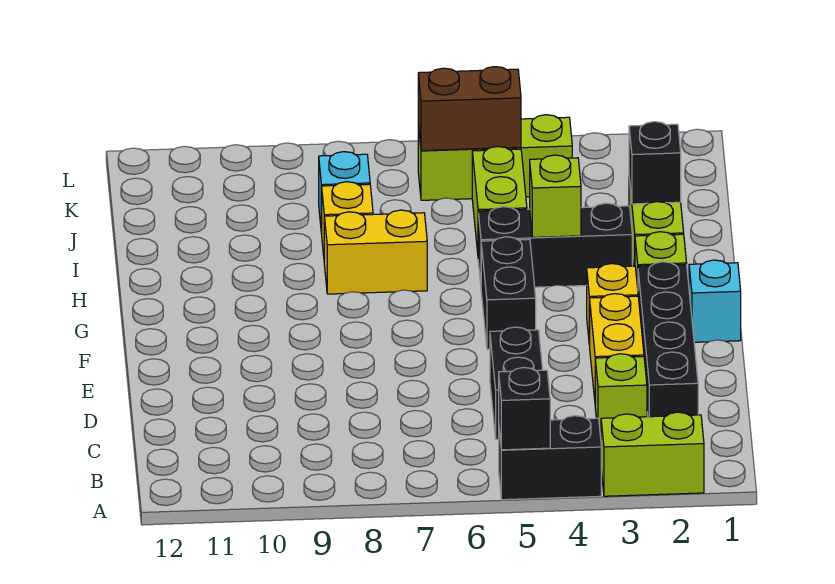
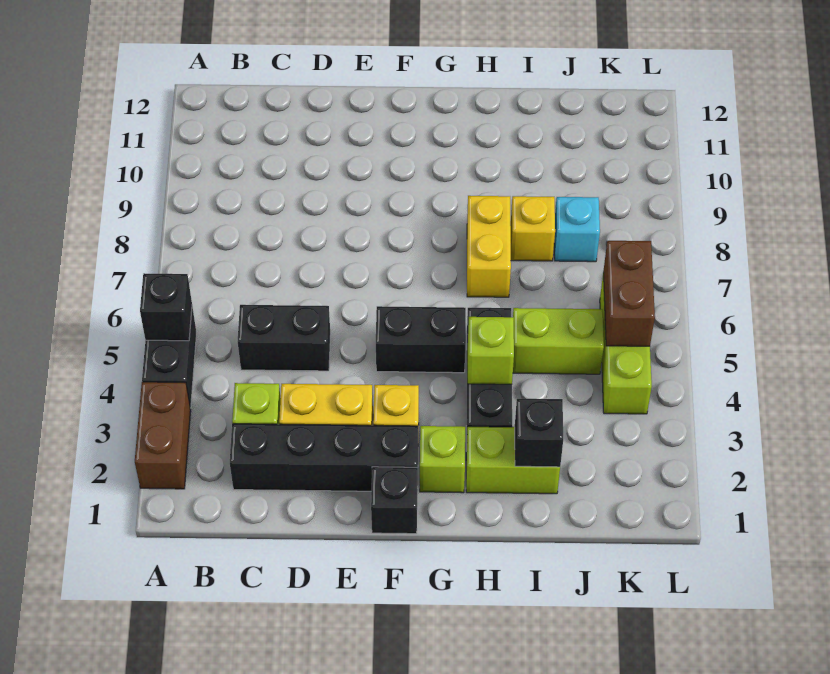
lime brick A2:A3 level 1 -> brown brick A2:A3 level 1
cyan brick F1 level 1 -> black brick F1 level 1

